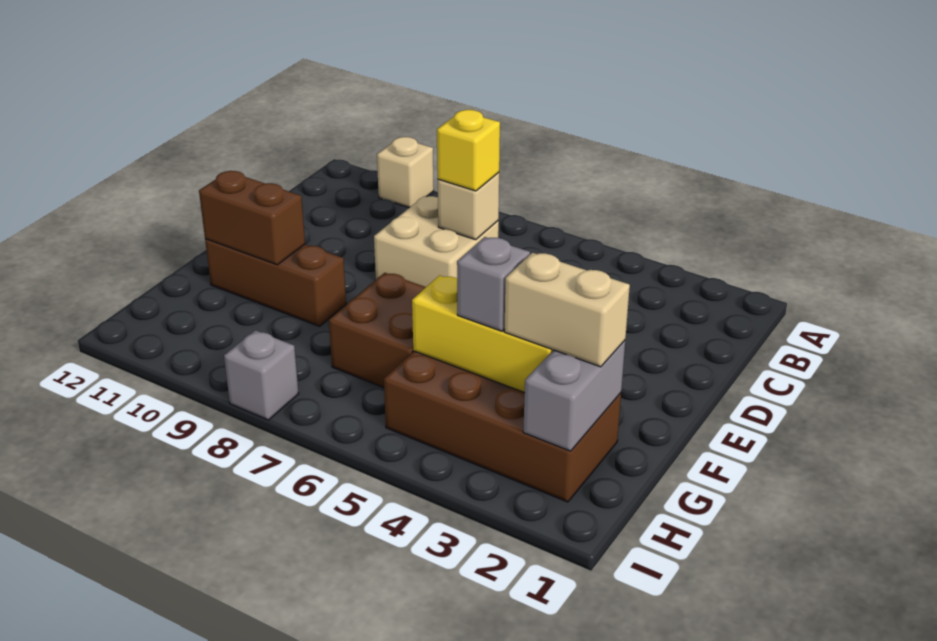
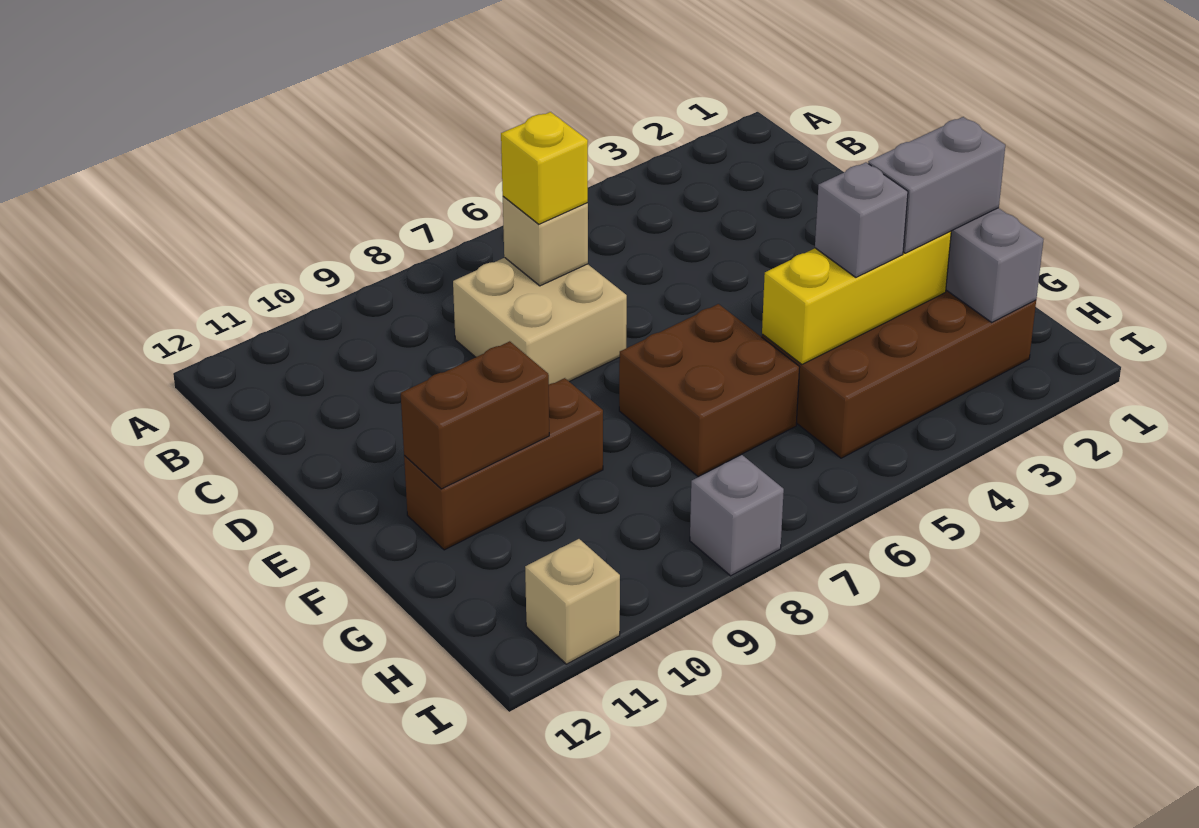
tan brick A10 level 1 -> tan brick I11 level 1
tan brick G2:G3 level 3 -> grey brick G2:G3 level 3

